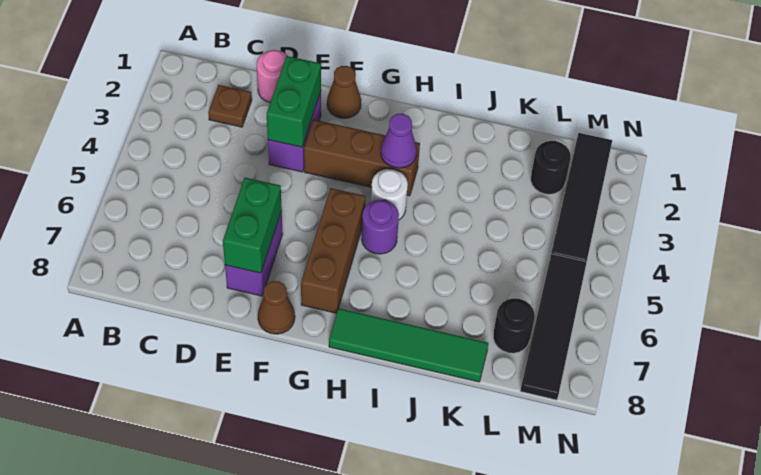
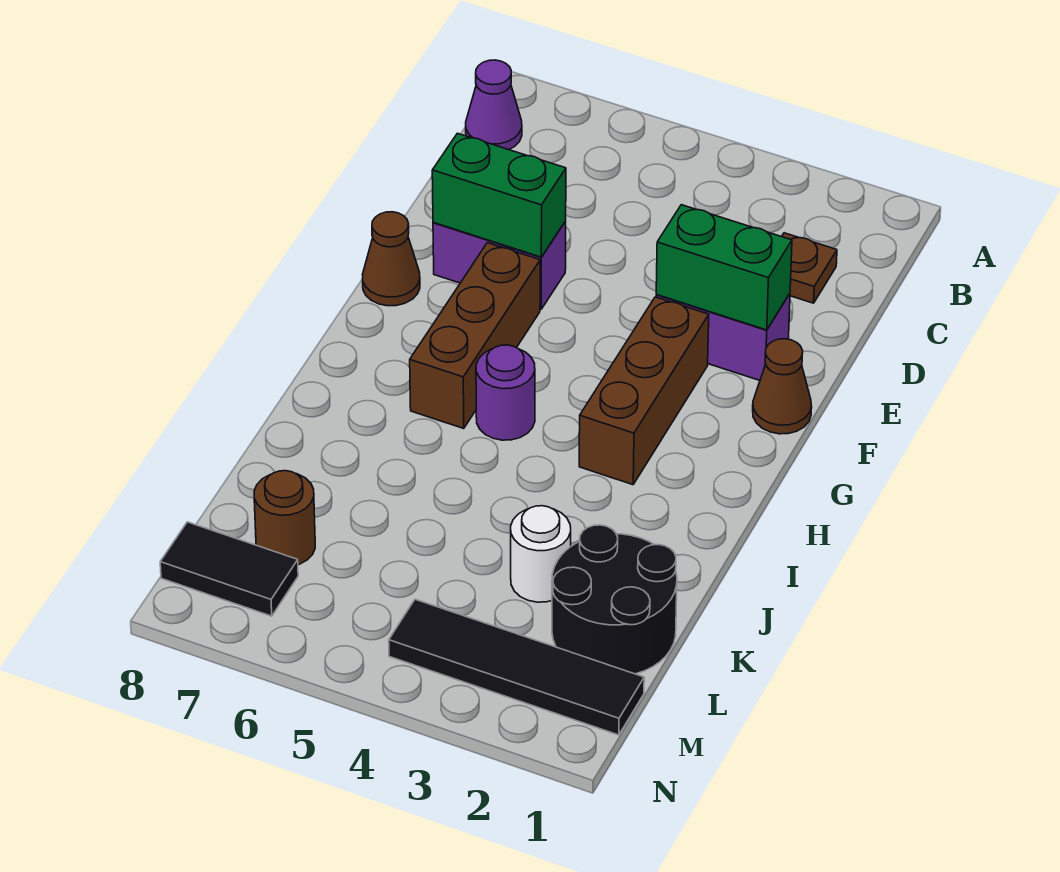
pink round brick D1 level 1 -> none
brown brick G5:G7 level 1 -> brown brick F6:H6 level 1
purple cone H3 level 2 -> purple cone B8 level 1
white round brick H4 level 1 -> white round brick K3 level 1
green tile H8:K8 level 1 -> none
black round brick L2 level 1 -> black round brick K1:L2 level 1
black round brick L7 level 1 -> brown round brick L7 level 1
black tile M5:M8 level 1 -> black tile M7:M8 level 1

